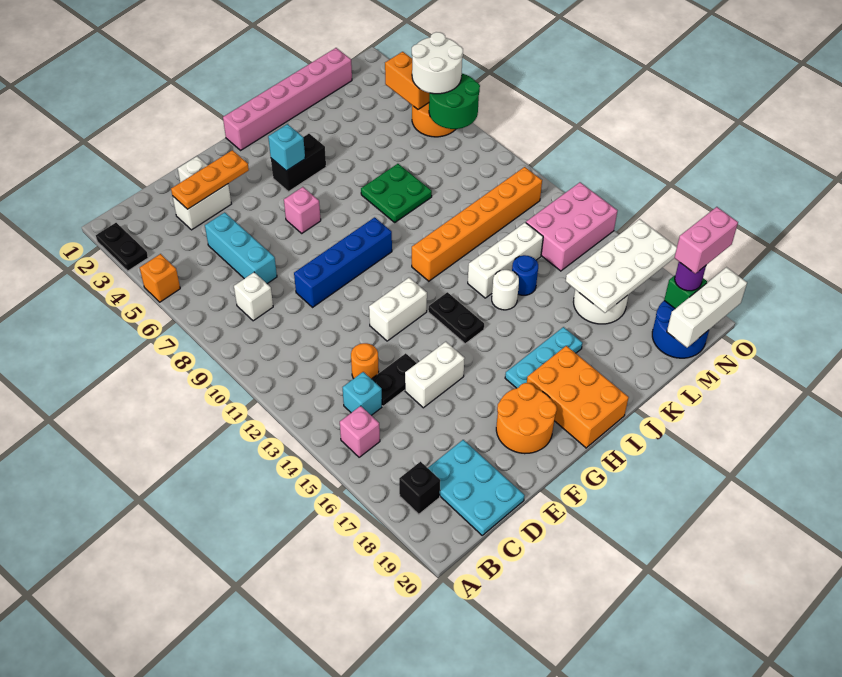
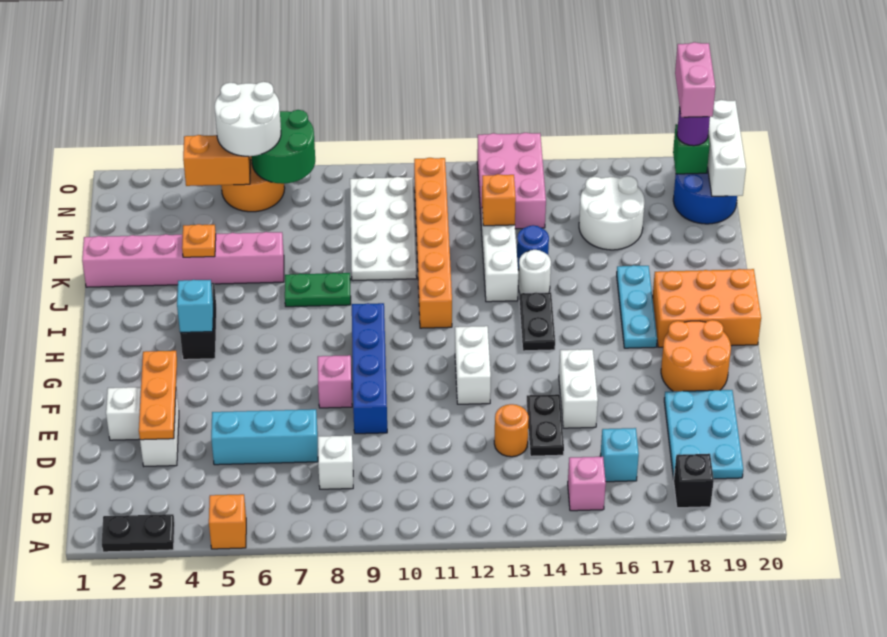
cyan brick C14 level 1 -> cyan brick C16 level 1
cyan plate C18:D20 level 1 -> cyan plate C18:E19 level 1
pink brick G6 level 1 -> pink brick F8 level 1
pink brick H1:M1 level 1 -> pink brick K1:K6 level 1
black plate H13:H14 level 1 -> black plate H14:I14 level 1
green plate J7:K8 level 1 -> green plate J7:J8 level 1
none -> orange plate K4 level 2
none -> orange brick L13 level 2
white plate L16:O17 level 2 -> white plate K9:N10 level 1

